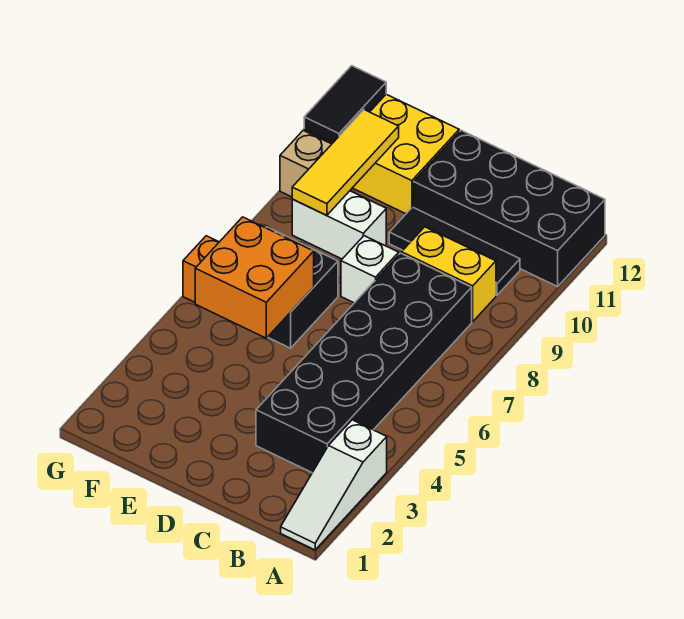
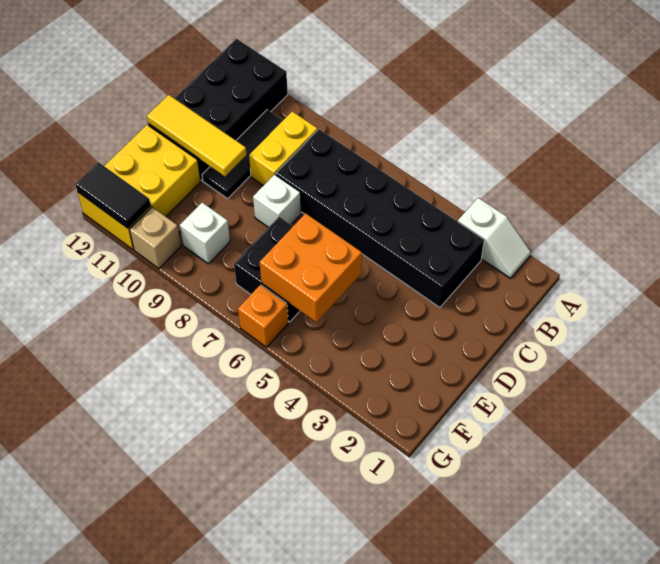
white slope A1:A3 level 1 top 3 -> white slope A2:A3 level 1 top 3
white brick E9:F9 level 1 -> white brick F9 level 1
yellow tile F9:F11 level 2 -> yellow tile D10:D12 level 2

